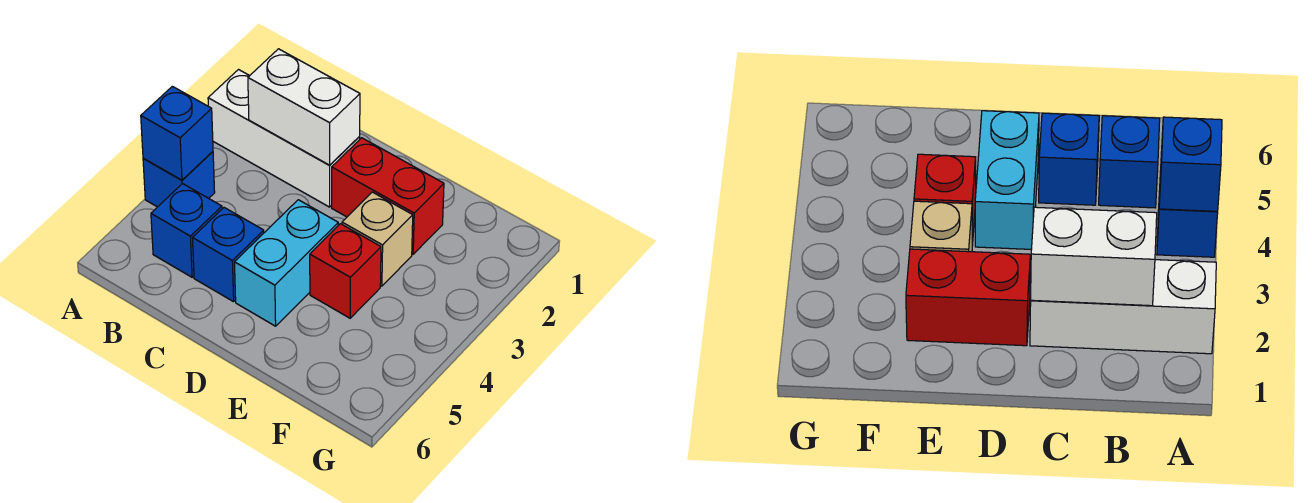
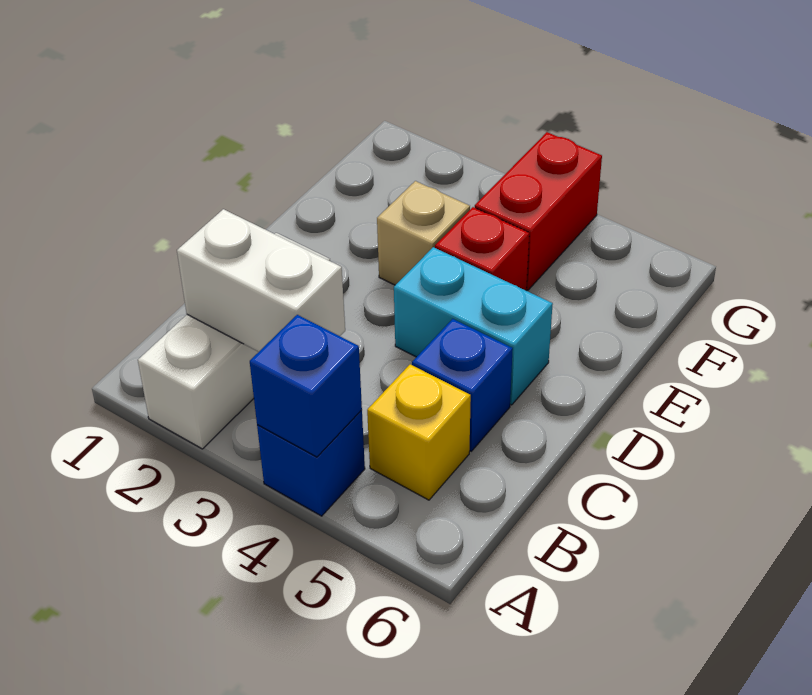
white brick B2:C2 level 2 -> white brick B2:B3 level 2
blue brick B5 level 1 -> yellow brick B5 level 1
red brick D2:E2 level 1 -> red brick F4:G4 level 1

